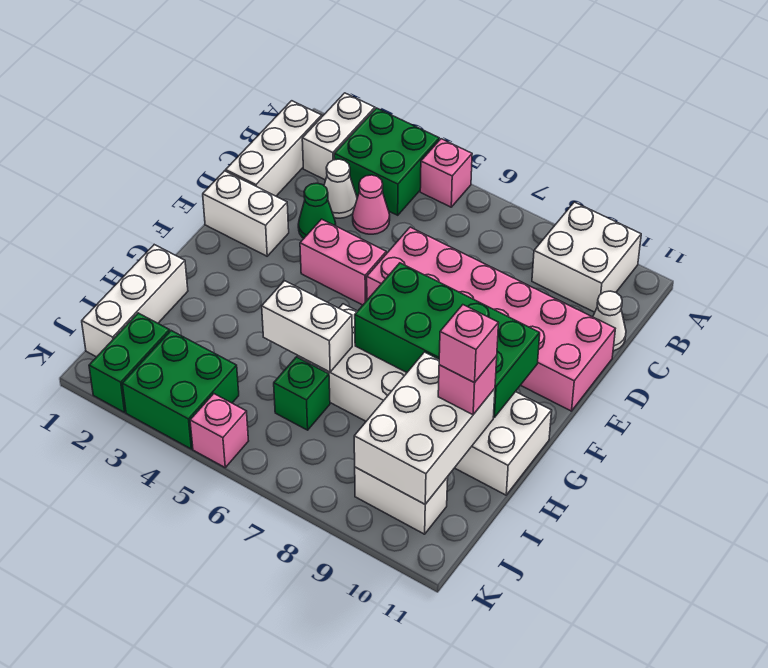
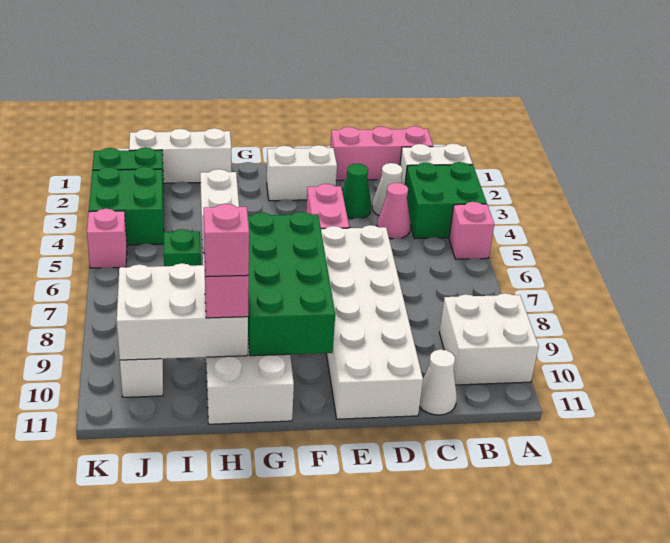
white brick B1:D1 level 1 -> pink brick B1:D1 level 1
pink brick D6:E11 level 1 -> white brick D6:E11 level 1
white brick E1:E2 level 1 -> white brick E2:F2 level 1

